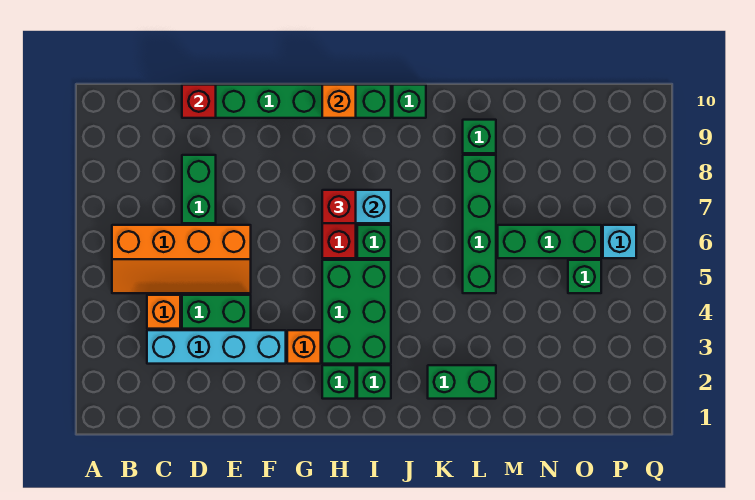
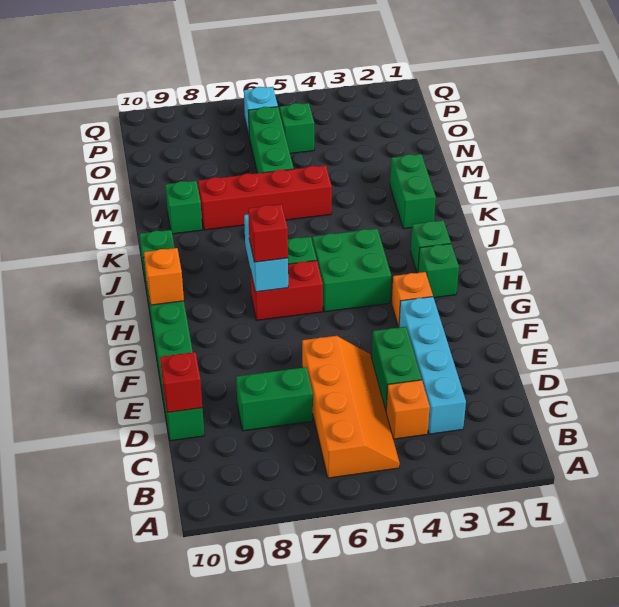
green brick H3:I5 level 1 -> green brick H4:I5 level 1
green brick L5:L8 level 1 -> red brick L5:L8 level 1

